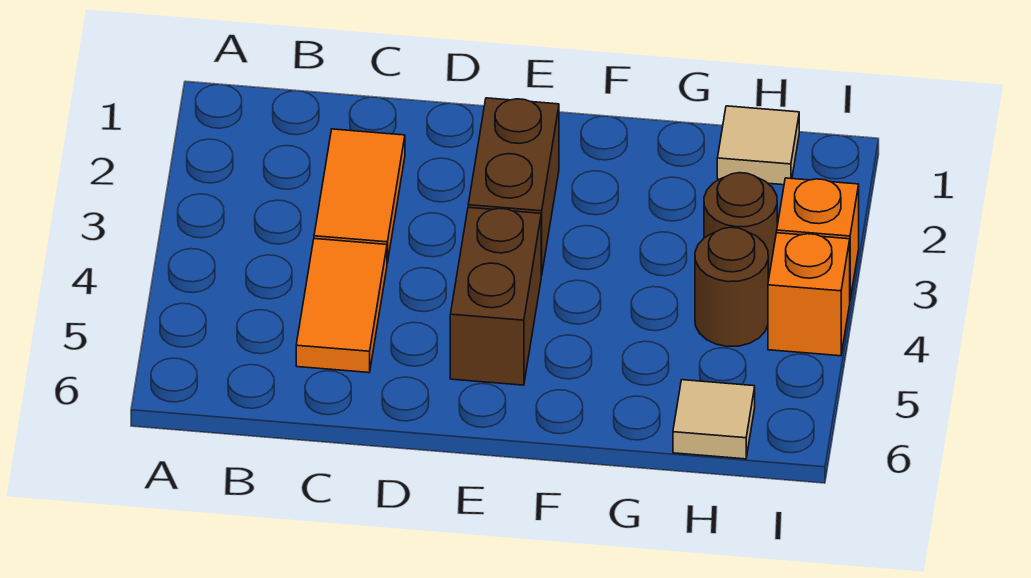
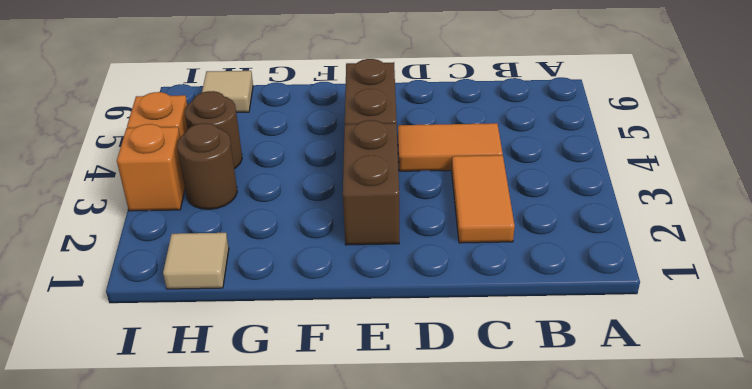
orange tile C4:C5 level 1 -> orange tile C4:D4 level 1

